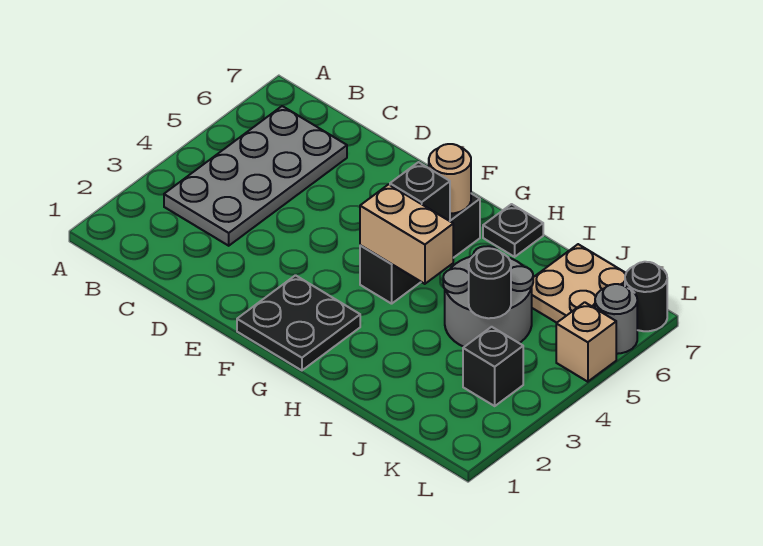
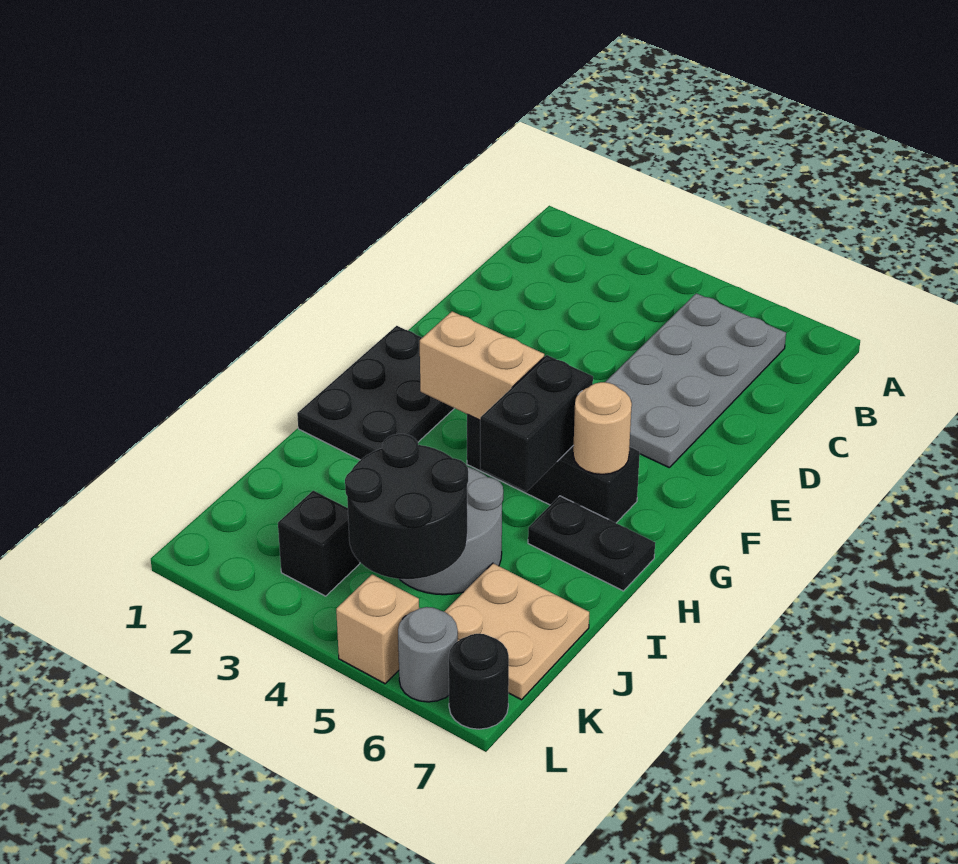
grey plate B3:C6 level 1 -> grey plate B5:E6 level 1
black plate F1:G2 level 1 -> black plate F1:H2 level 1
tan brick G4:H4 level 2 -> tan brick G3:G4 level 2
black brick G5 level 2 -> black brick G5:H5 level 2
black plate H7 level 1 -> black plate H6:H7 level 1
black round brick J4 level 2 -> black round brick J4:K5 level 2

